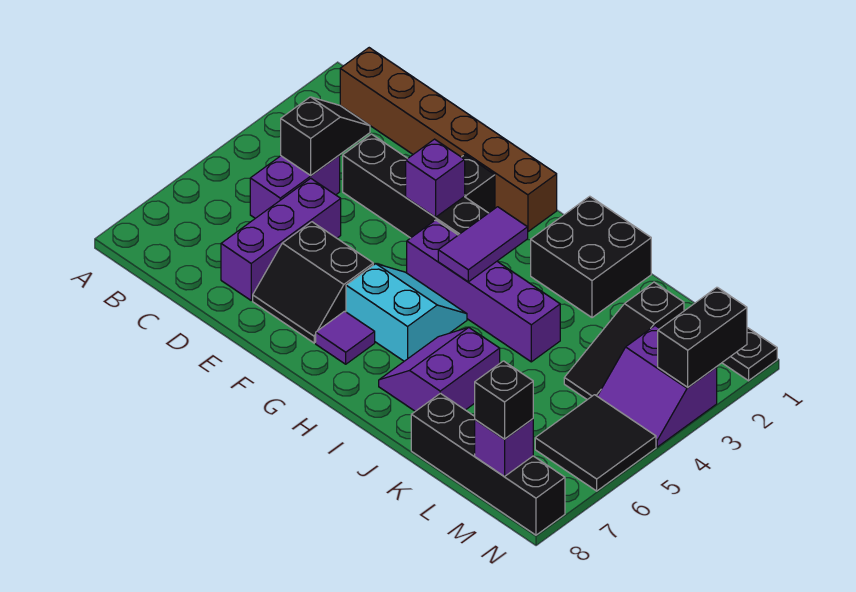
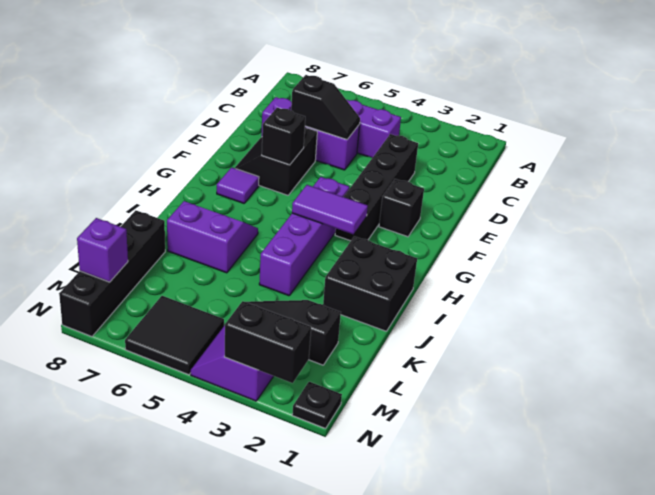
brown brick B1:G1 level 1 -> none
black slope C3:C4 level 2 top 4 -> black slope D5:D6 level 2 top 6
purple brick F3 level 2 -> none
cyan slope G5:H6 level 1 top 6 -> none
black brick M8 level 3 -> black brick F6 level 2

